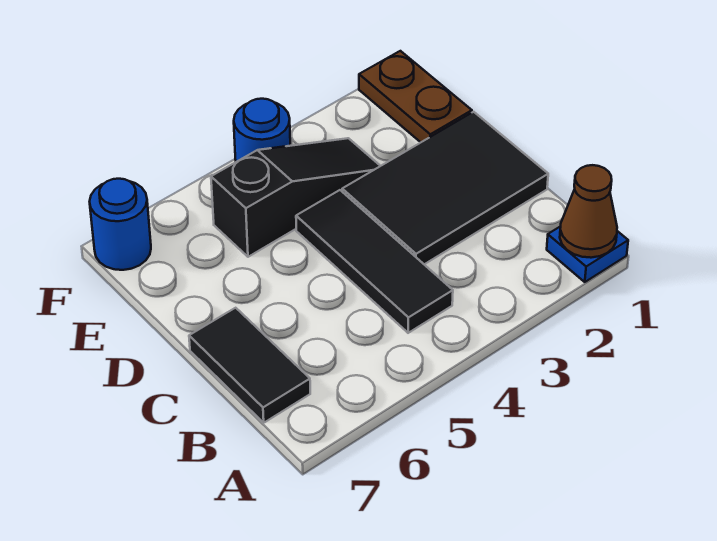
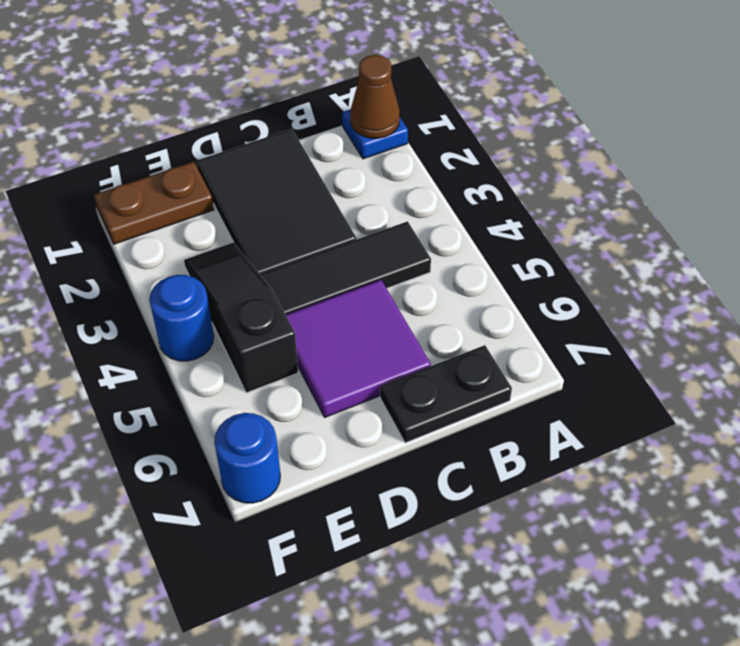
black tile B7:C7 level 1 -> black plate B7:C7 level 1
none -> purple tile C5:D6 level 1

